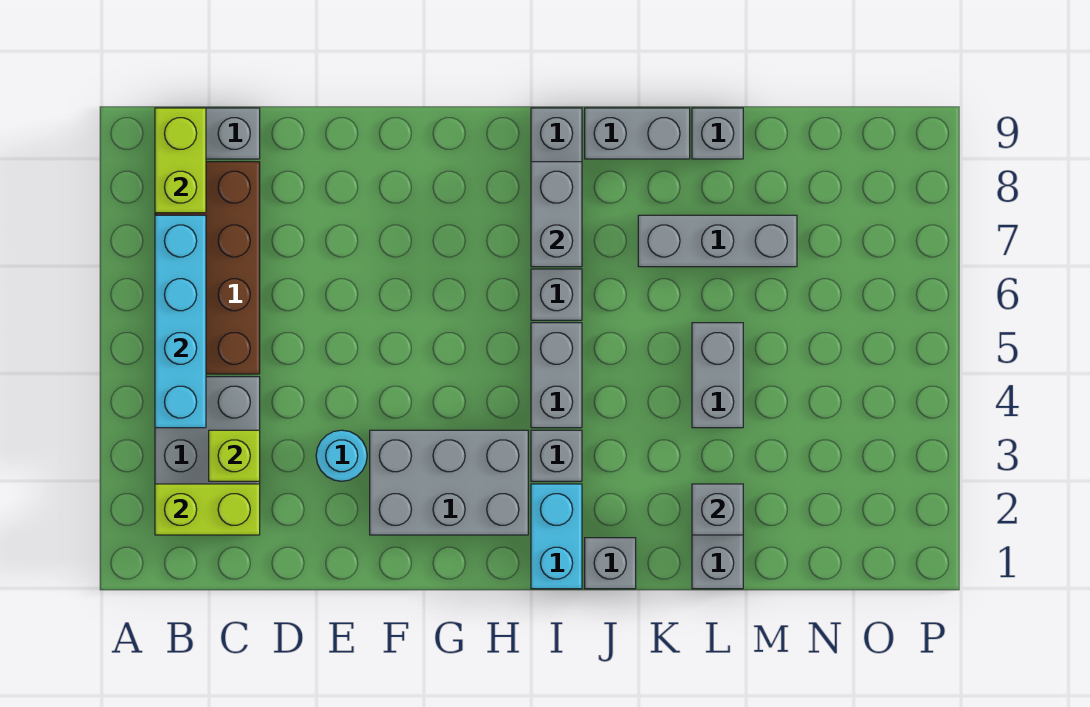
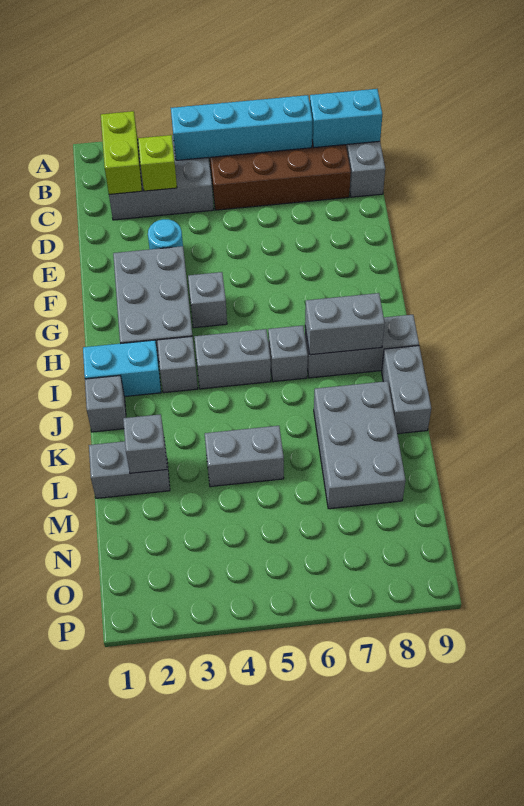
lime brick B8:B9 level 2 -> cyan brick B8:B9 level 2
grey brick K7:M7 level 1 -> grey brick K7:M8 level 1
grey brick L9 level 1 -> grey brick G4 level 1

